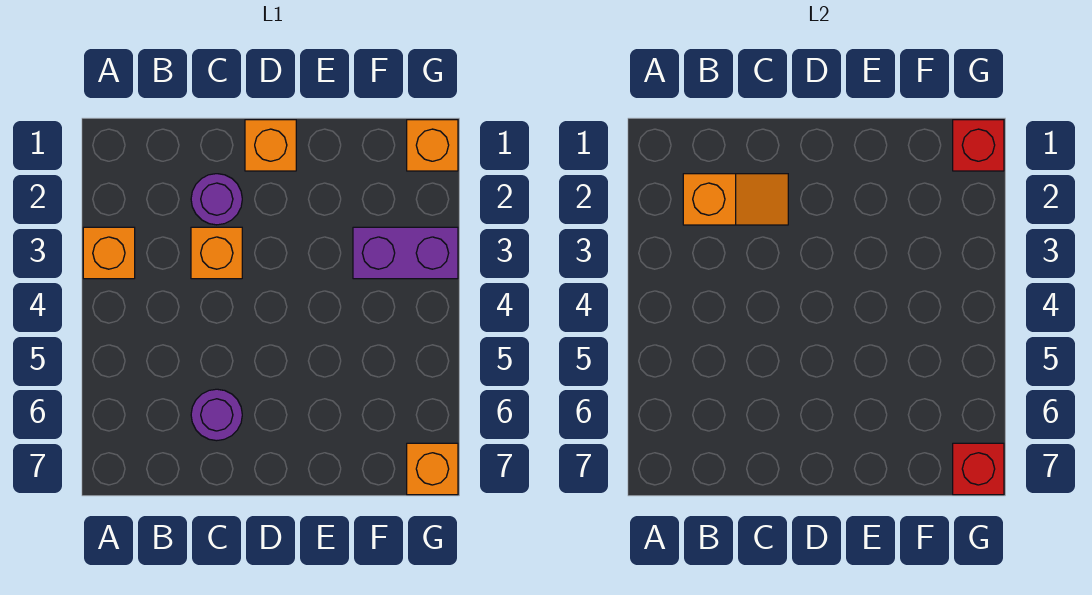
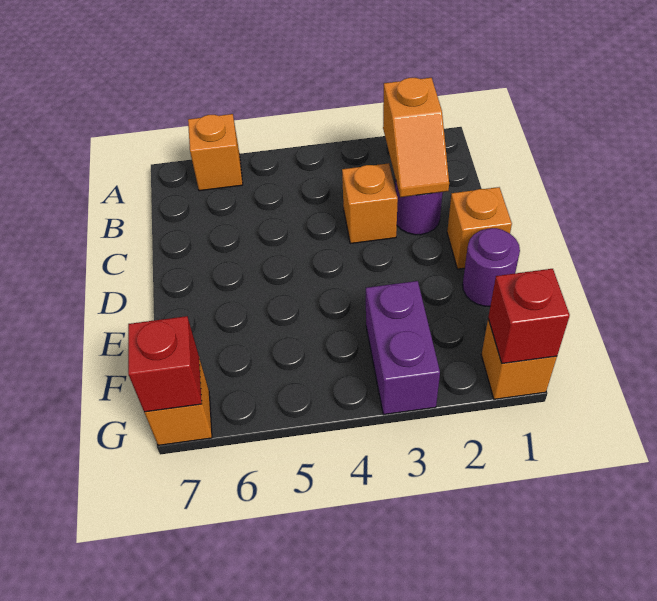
orange brick A3 level 1 -> orange brick A6 level 1
purple round brick C6 level 1 -> purple round brick E1 level 1

